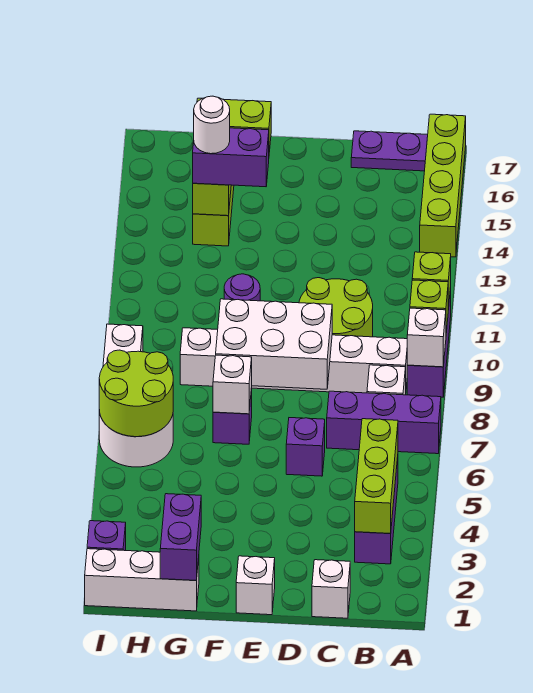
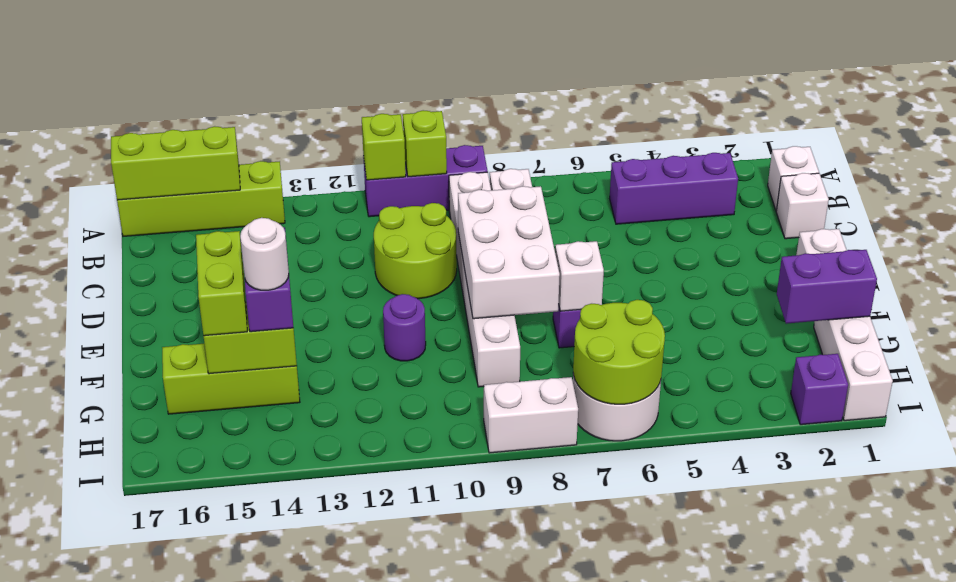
purple brick A7:C7 level 1 -> none
white brick A9 level 2 -> white brick B1 level 1
lime brick B3:B5 level 2 -> lime brick A15:A17 level 2
purple plate B17:C17 level 1 -> none
purple brick D6 level 1 -> none

